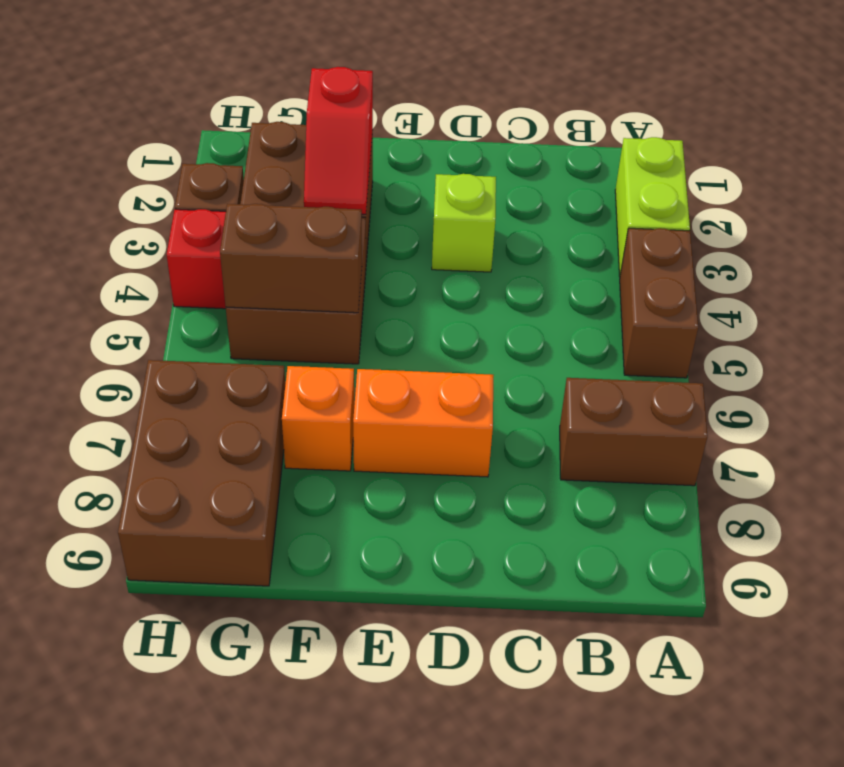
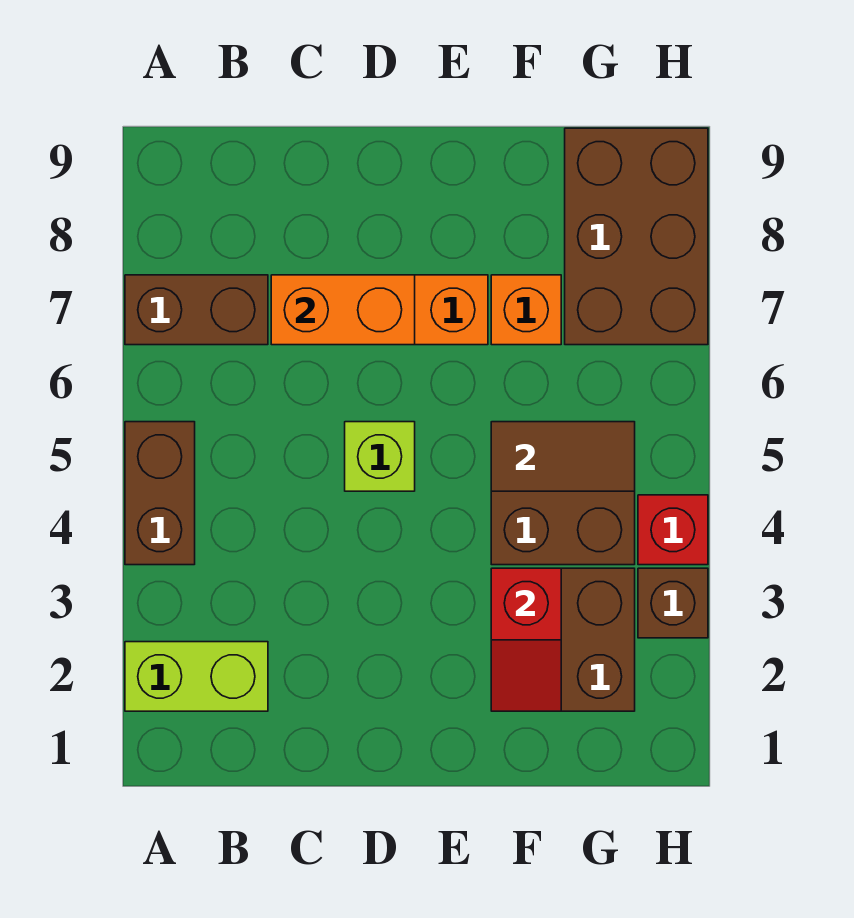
lime brick A2:A3 level 1 -> lime brick A2:B2 level 1
none -> orange brick C7:D7 level 2
lime brick D3 level 1 -> lime brick D5 level 1
red slope F2:F3 level 2 top 2 -> red slope F2:F3 level 2 top 3
brown brick F5:G5 level 2 -> brown tile F5:G5 level 2

